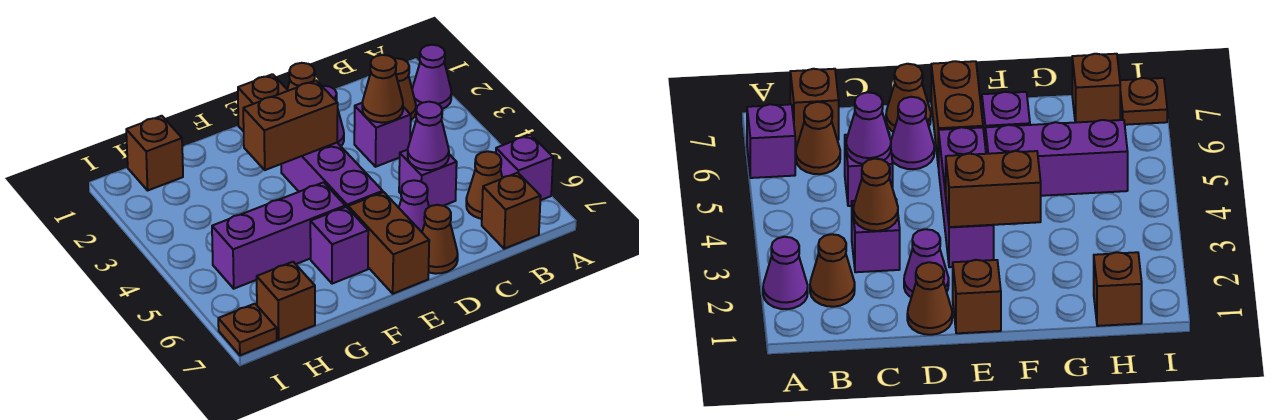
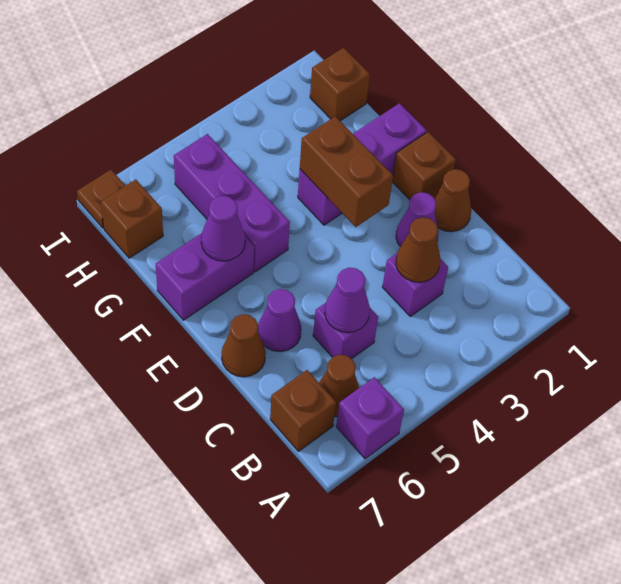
purple cone A2 level 1 -> purple cone F6 level 2
brown cone B2 level 1 -> none
purple brick E3:E5 level 1 -> purple brick F1:F3 level 1
brown brick E6:E7 level 1 -> none
purple brick F6 level 1 -> purple brick F6:F7 level 1

